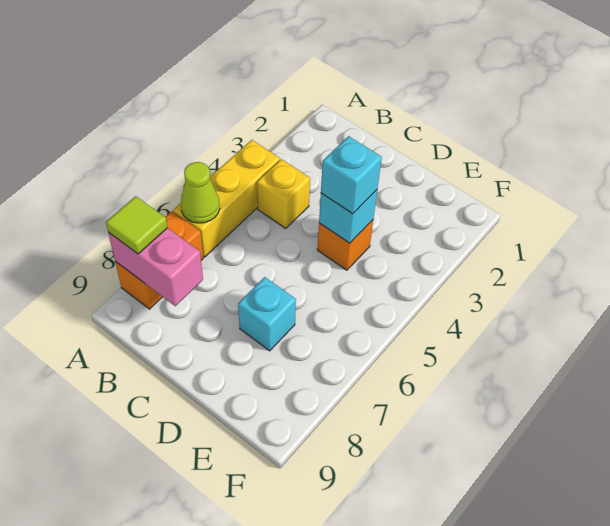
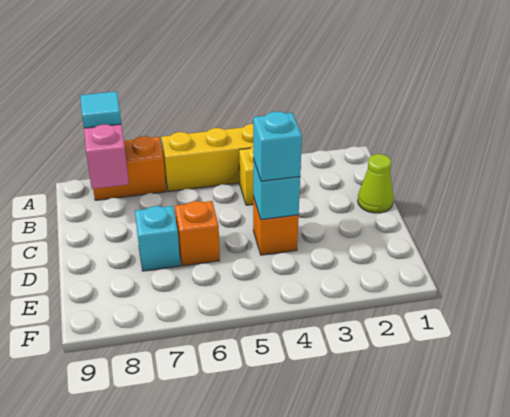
lime cone A6 level 2 -> lime cone C1 level 1
lime tile A8 level 3 -> cyan tile A8 level 3
none -> orange brick D6 level 1

